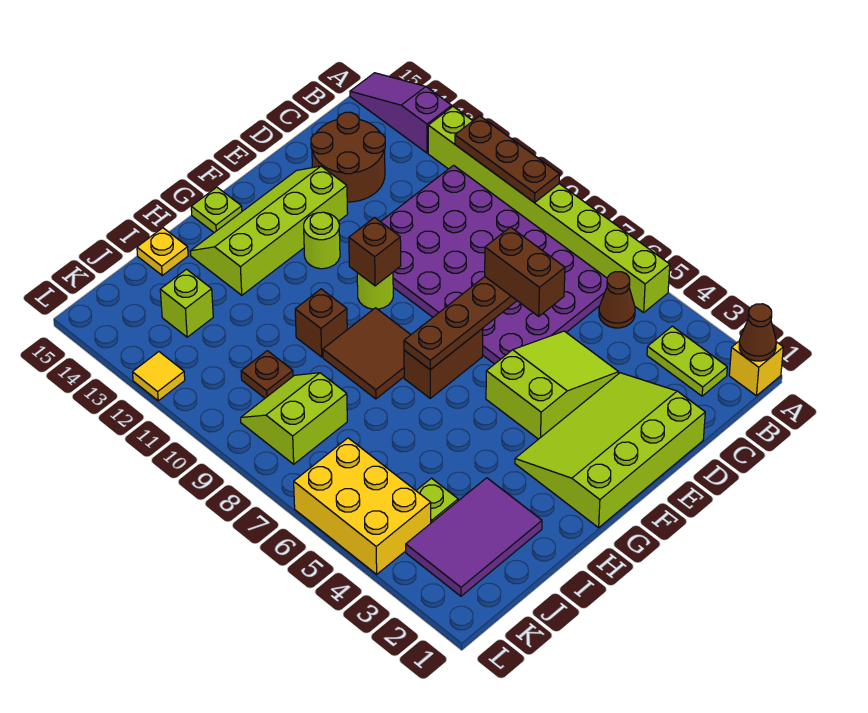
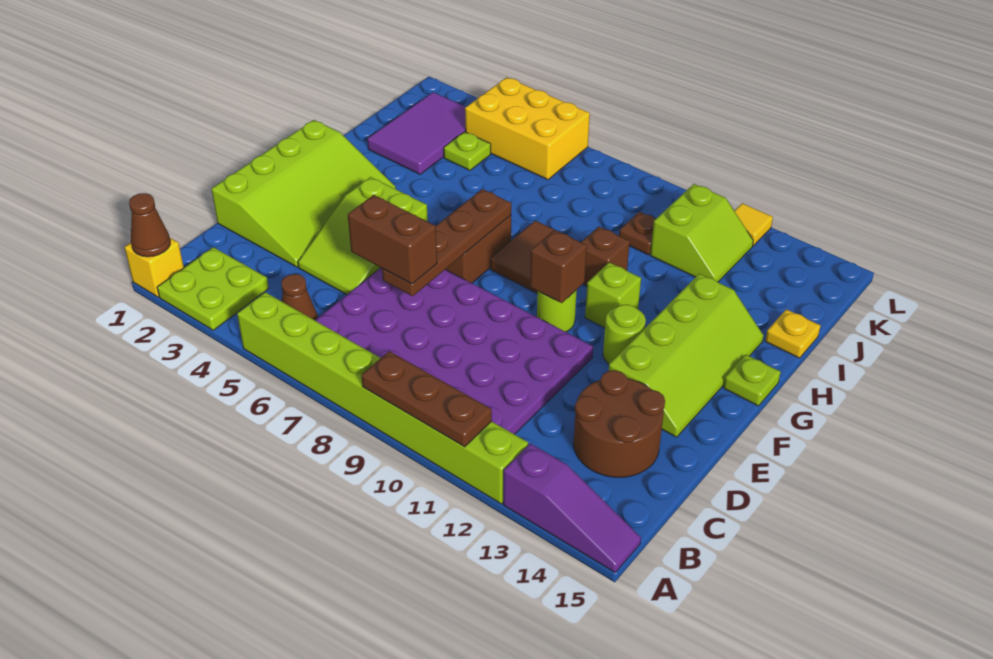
lime plate B2:B3 level 1 -> lime plate A2:B3 level 1
lime slope J8:K9 level 1 top 8 -> lime slope J11:K12 level 1 top 11
lime brick J13 level 1 -> lime brick G11 level 1

